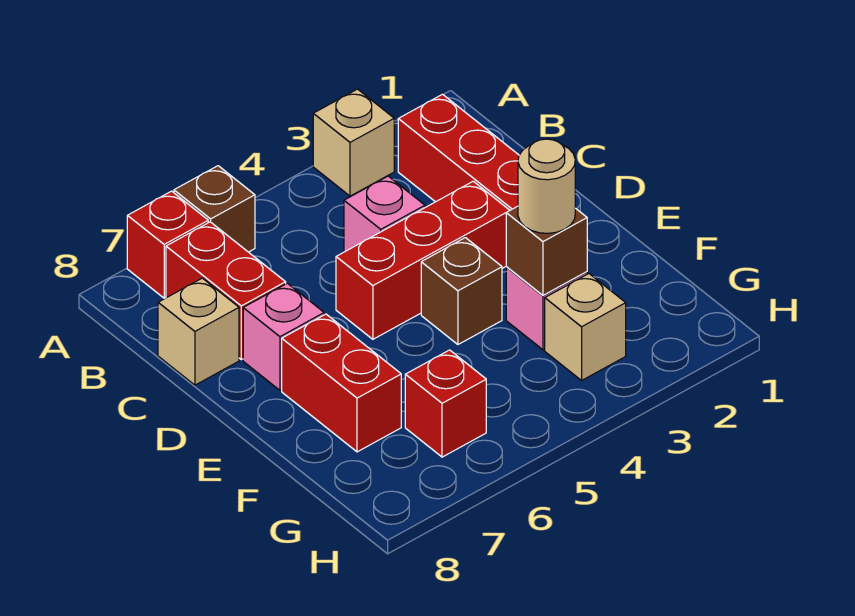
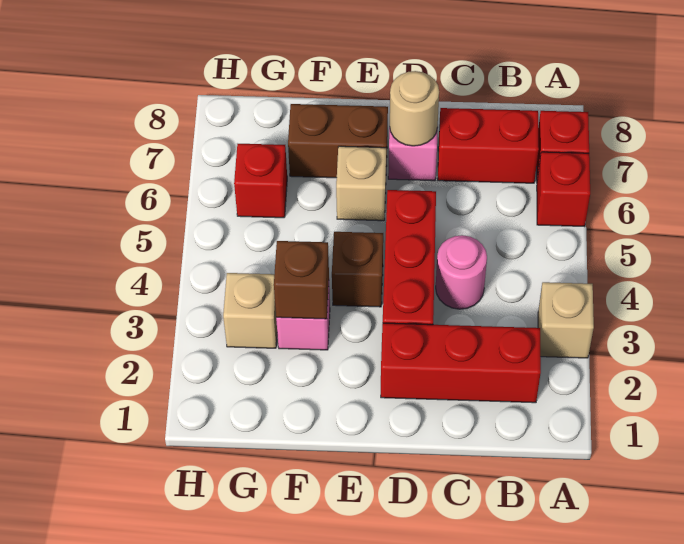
brown brick A6 level 1 -> red brick A6 level 1
pink brick C4 level 1 -> pink round brick C4 level 1
tan brick C8 level 1 -> tan brick E6 level 1
red brick E7:F7 level 1 -> brown brick E7:F7 level 1
tan round brick F3 level 3 -> tan round brick D7 level 2

